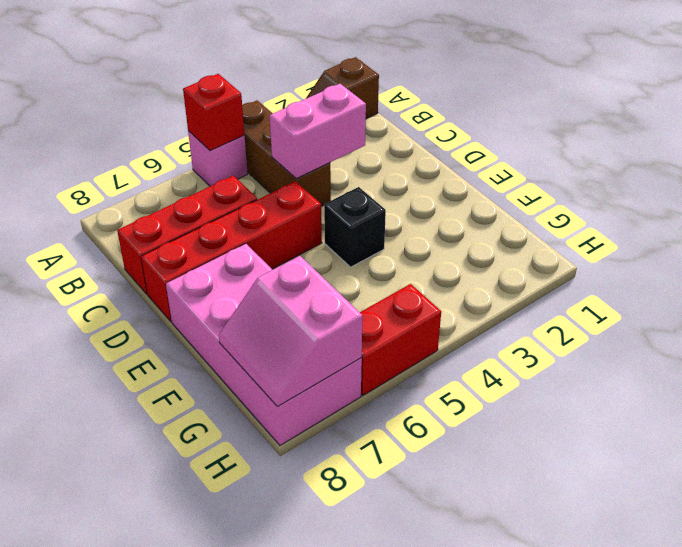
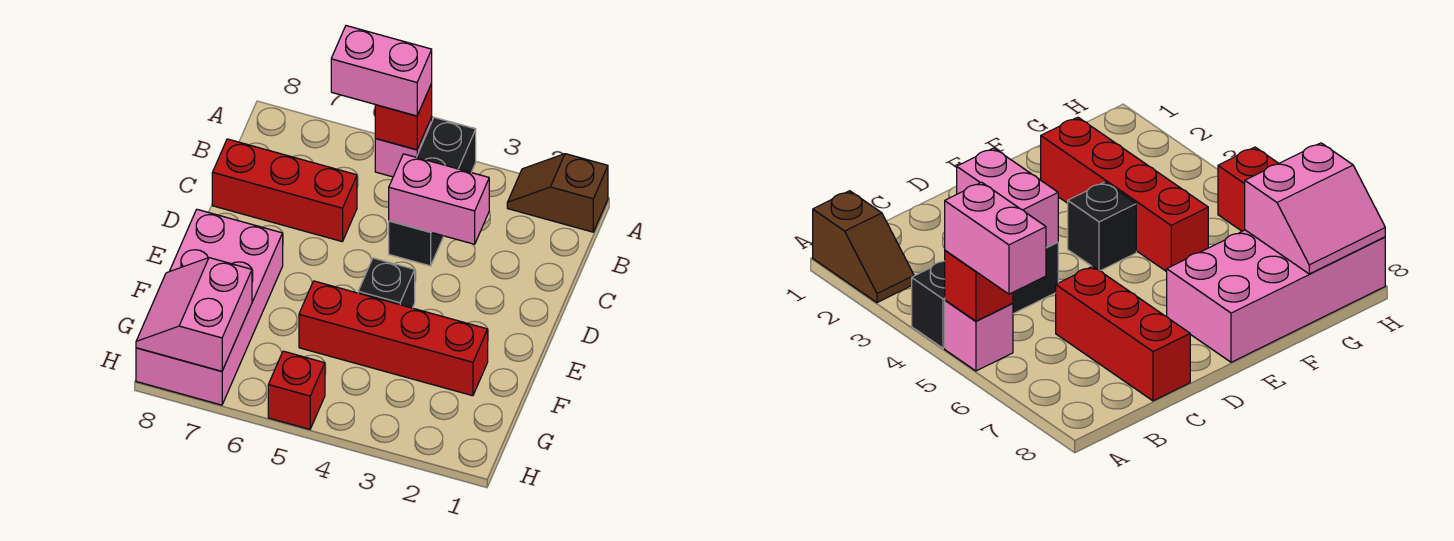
brown brick A4:C4 level 1 -> black brick A4:C4 level 1
none -> pink brick A5:A6 level 3
red brick D5:D8 level 1 -> red brick F2:F5 level 1
red brick H5:H6 level 1 -> red brick H5 level 1

